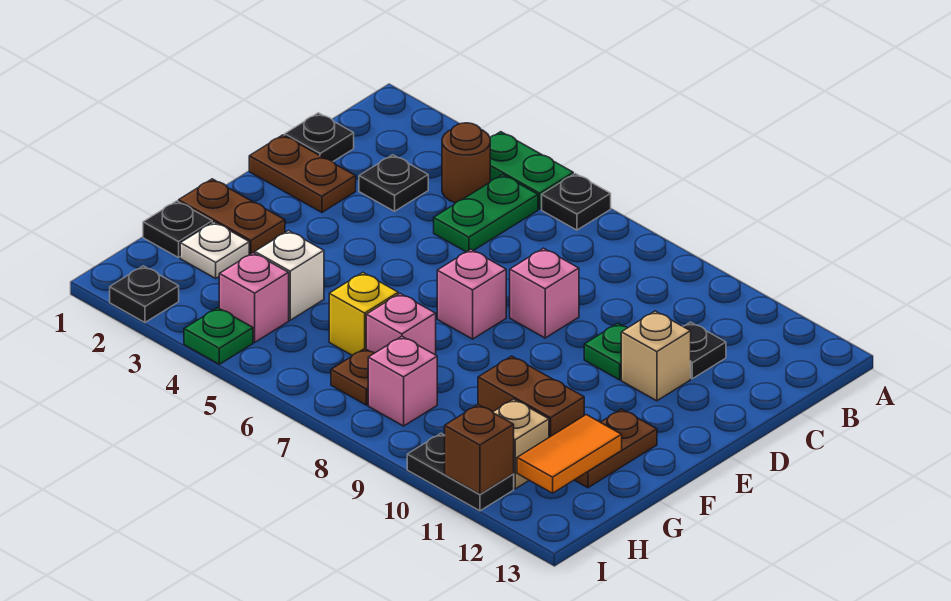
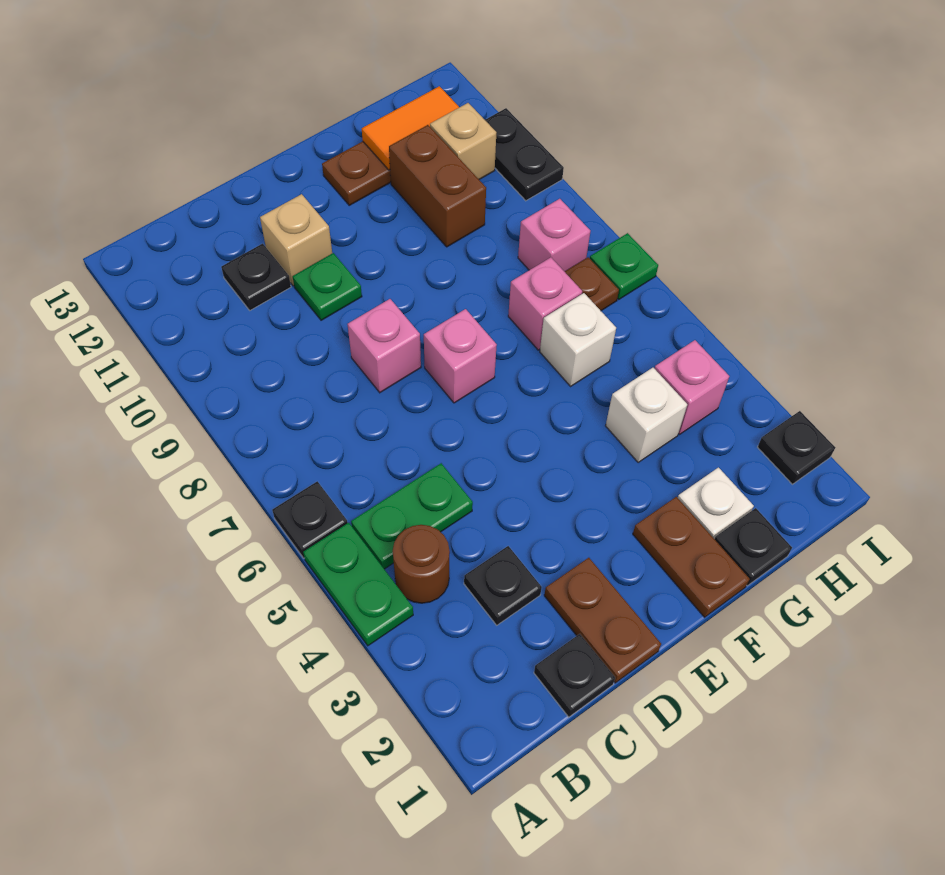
yellow brick G6 level 1 -> white brick G6 level 1
green plate I4 level 1 -> green plate I7 level 1
brown brick I11 level 2 -> none

